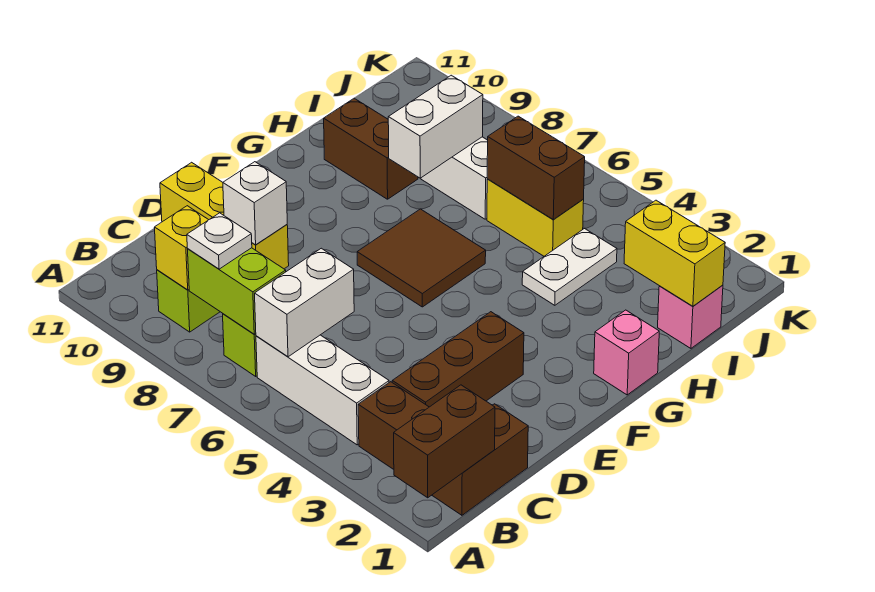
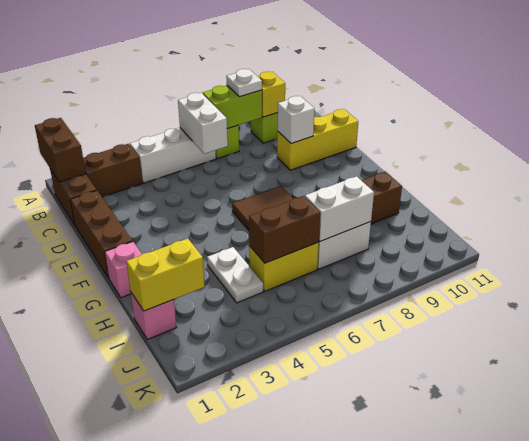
brown brick C3:E3 level 1 -> brown brick D1:F1 level 1
white brick H8:I8 level 2 -> white brick I7:I8 level 2

